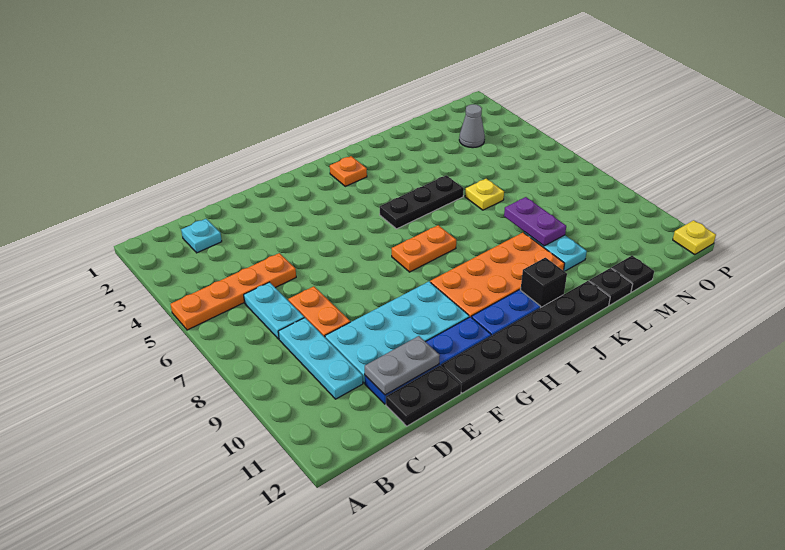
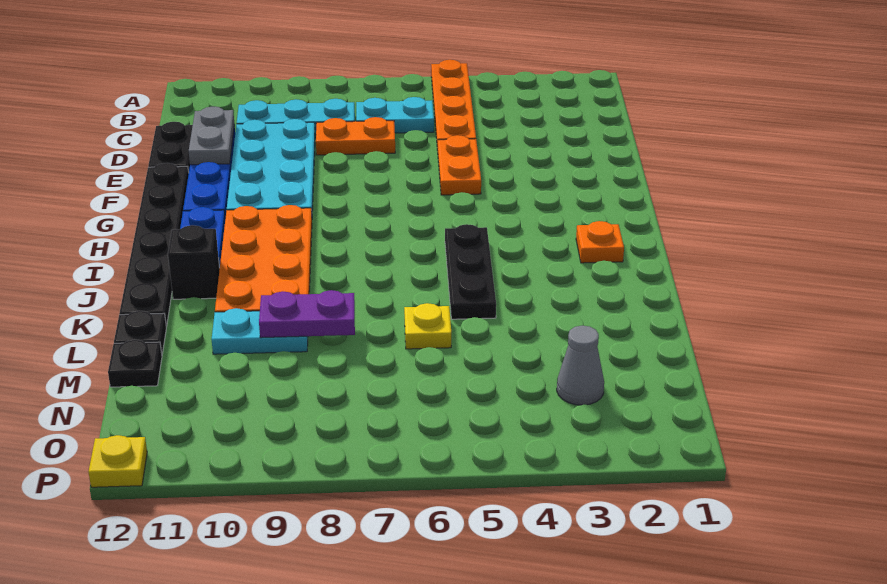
cyan plate C2 level 1 -> none
orange plate H7:I7 level 1 -> orange plate E5:F5 level 1

